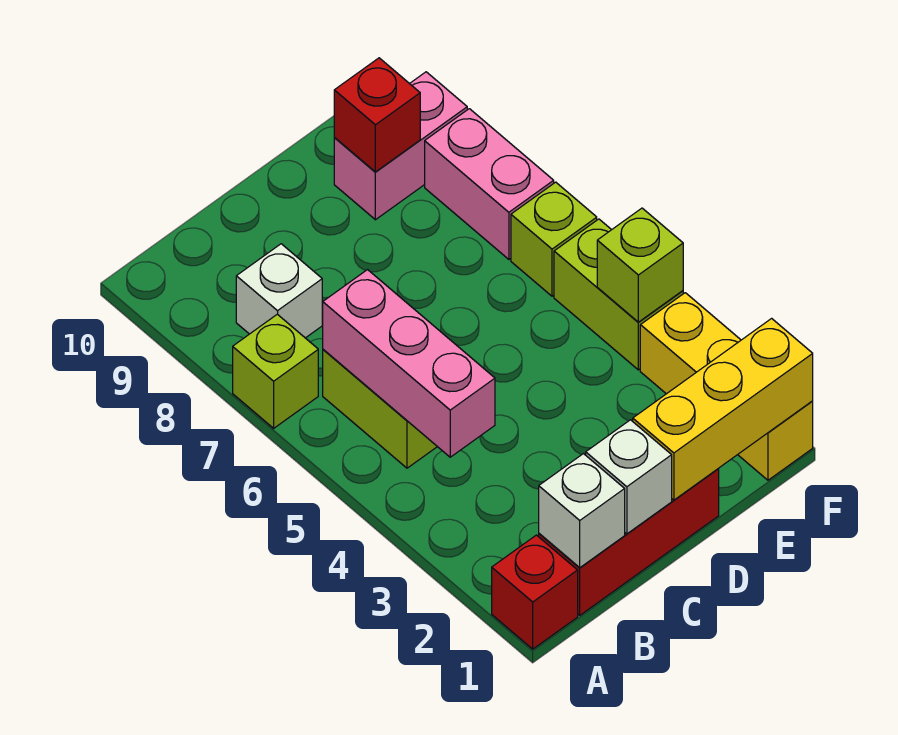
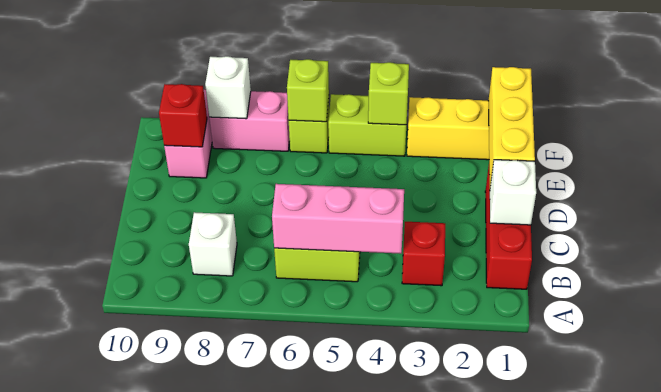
red brick A1 level 1 -> red brick B3 level 1
lime brick A7 level 1 -> lime brick F6 level 2
white brick B1 level 2 -> white brick F8 level 2

